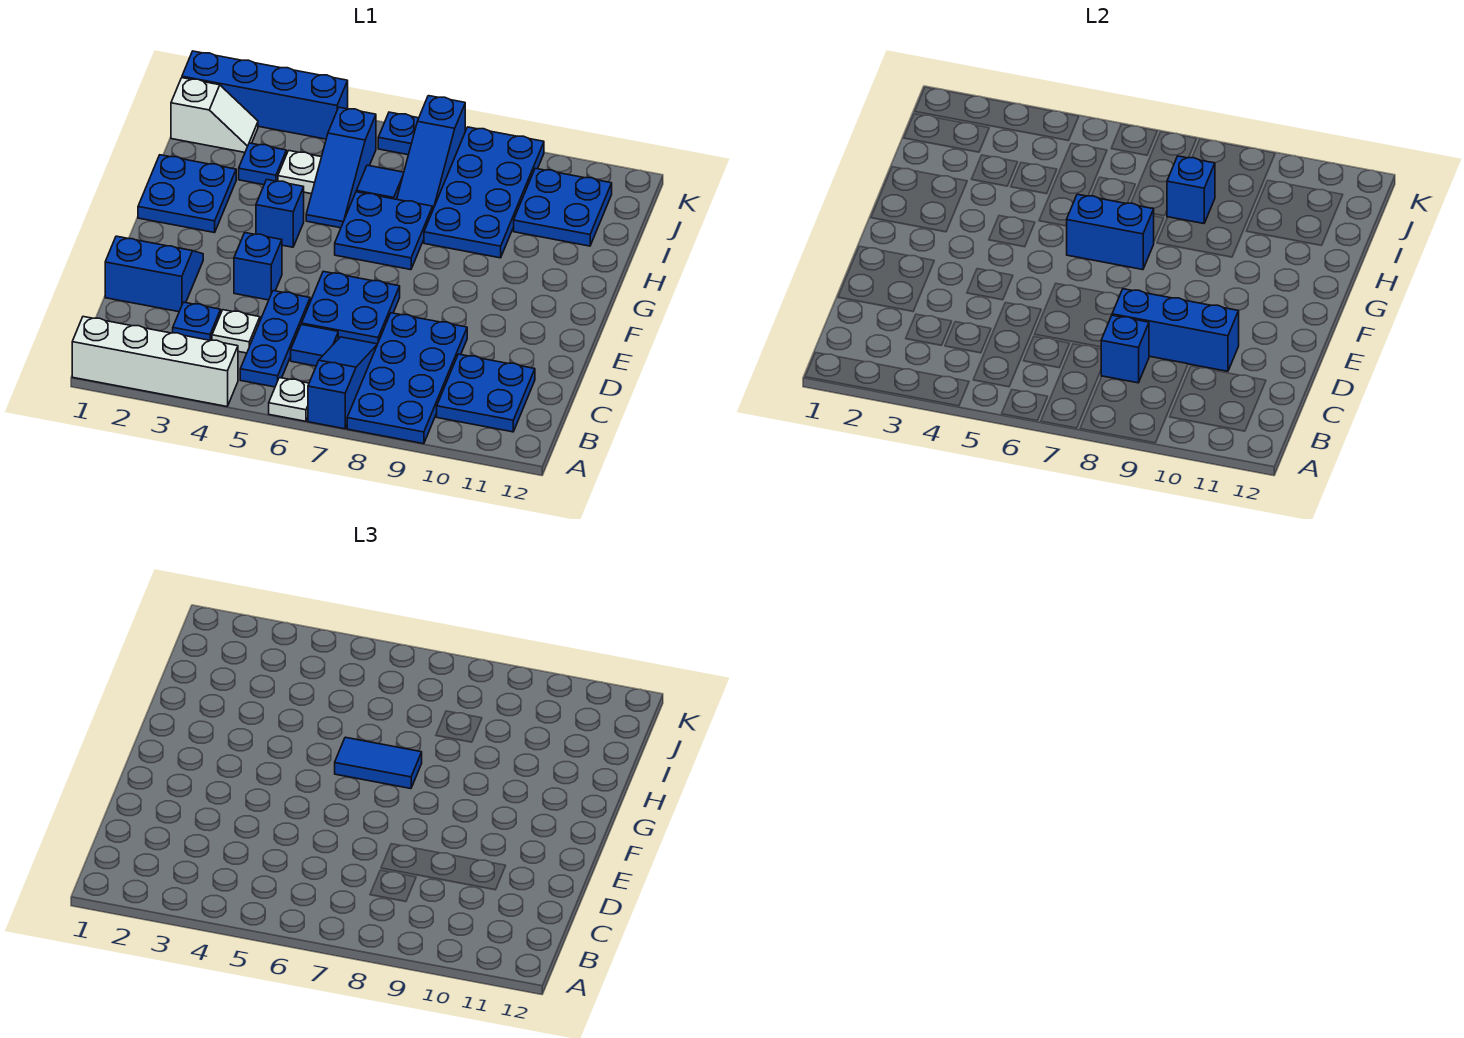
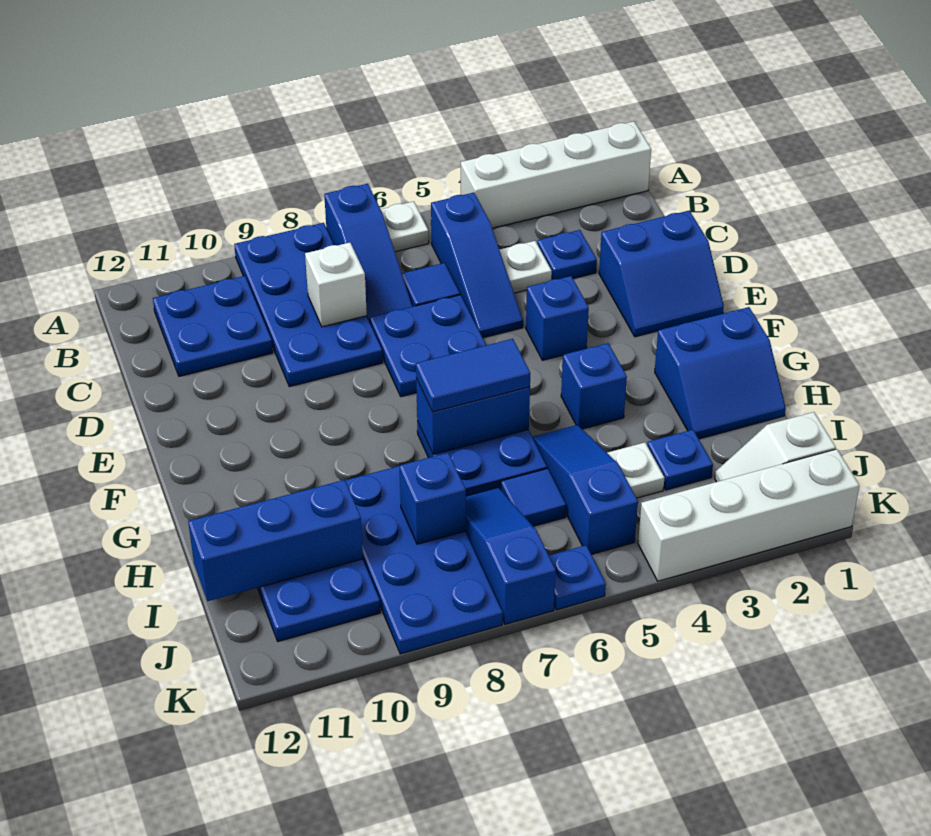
blue plate B5:D5 level 1 -> blue slope B5:D5 level 1 top B
blue brick C8 level 2 -> white brick C8 level 2
blue brick D8:D10 level 2 -> blue brick I10:I12 level 2
blue plate G1:H2 level 1 -> blue slope G1:H2 level 1 top G
blue brick K1:K4 level 1 -> white brick K1:K4 level 1

